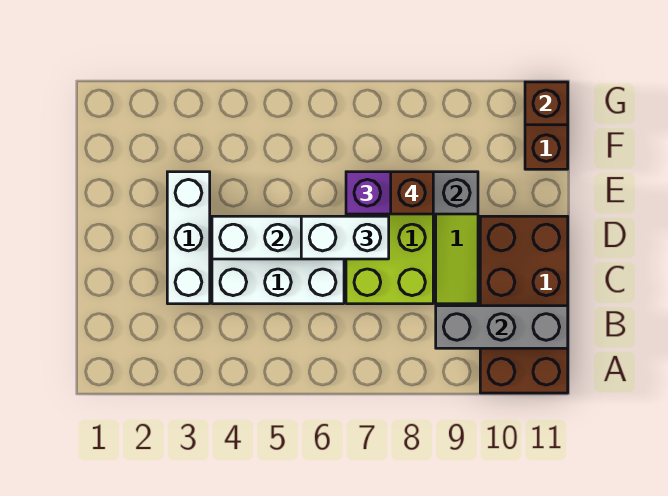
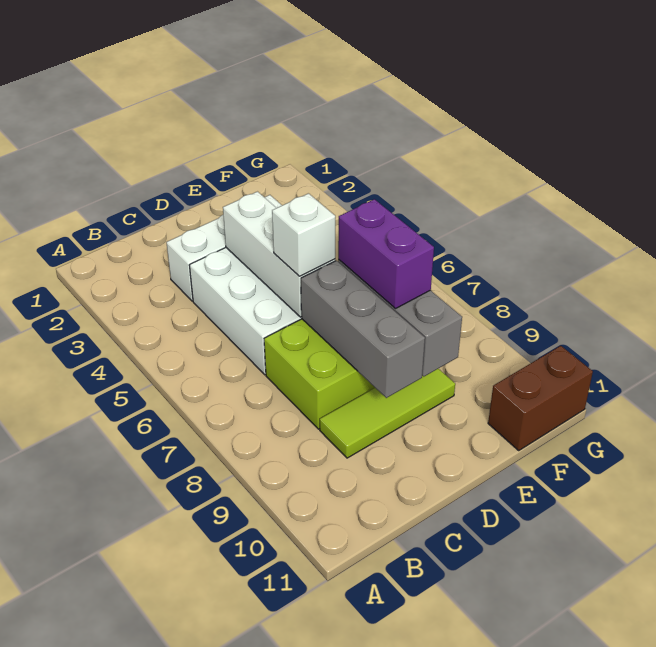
brown brick A10:D11 level 1 -> none
grey brick B9:B11 level 2 -> grey brick D7:D9 level 2
white brick D6:D7 level 3 -> white brick D6 level 3
brown brick E8 level 4 -> none
brown brick G11 level 2 -> none

